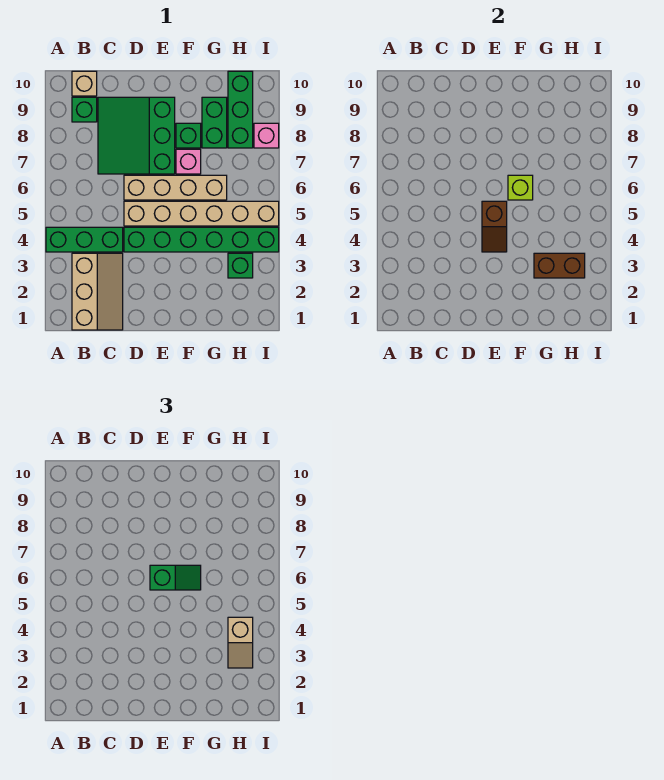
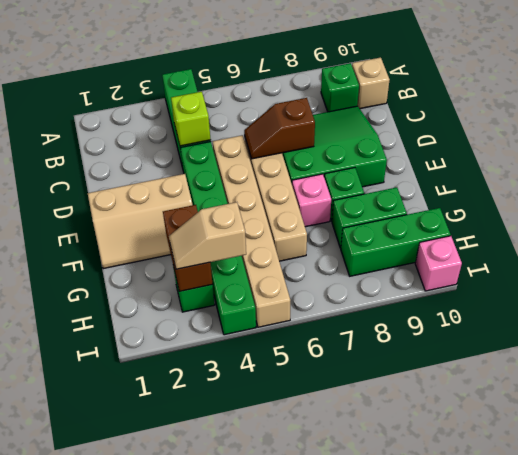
tan slope B1:C3 level 1 top B -> tan slope E1:F3 level 1 top E
brown slope E4:E5 level 2 top 5 -> brown slope D6:D7 level 2 top 7
green slope E6:F6 level 3 top E -> none
lime brick F6 level 2 -> lime brick C4 level 2
pink brick I8 level 1 -> pink brick I10 level 1

